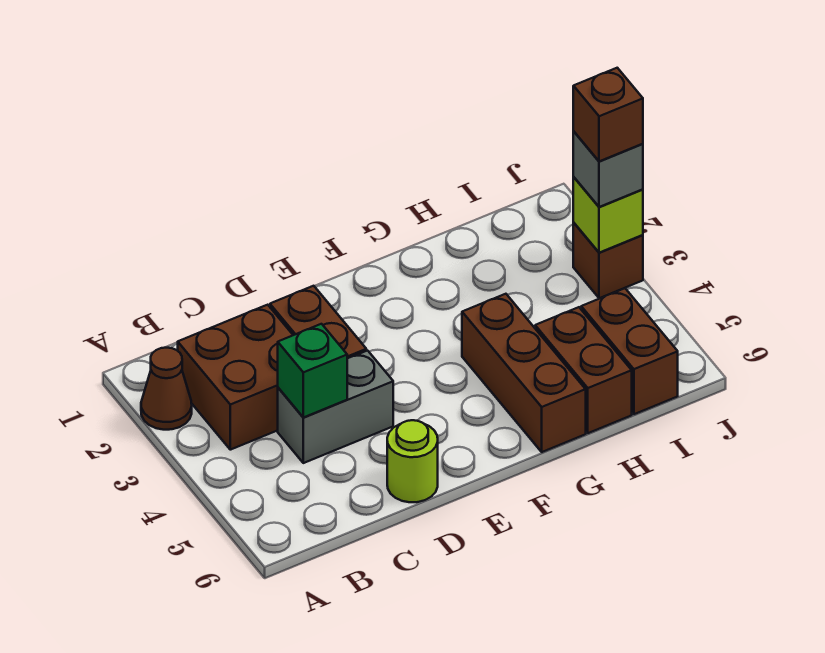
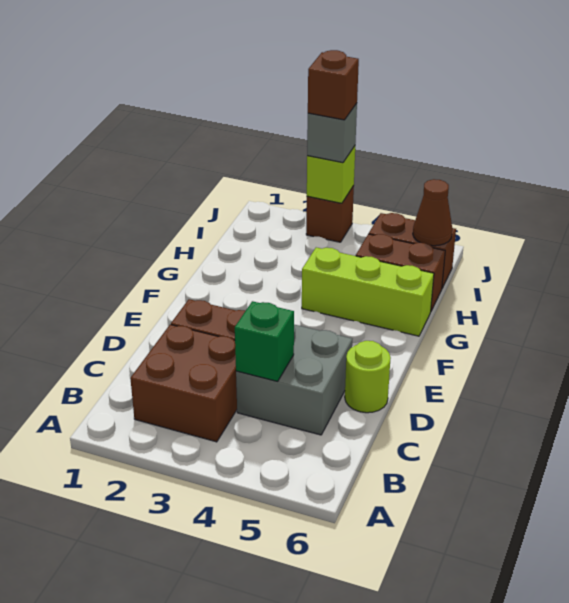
brown cone A2 level 1 -> brown cone I6 level 2
grey brick C4:D4 level 1 -> grey brick C4:D5 level 1
brown brick G4:G6 level 1 -> lime brick G4:G6 level 1

